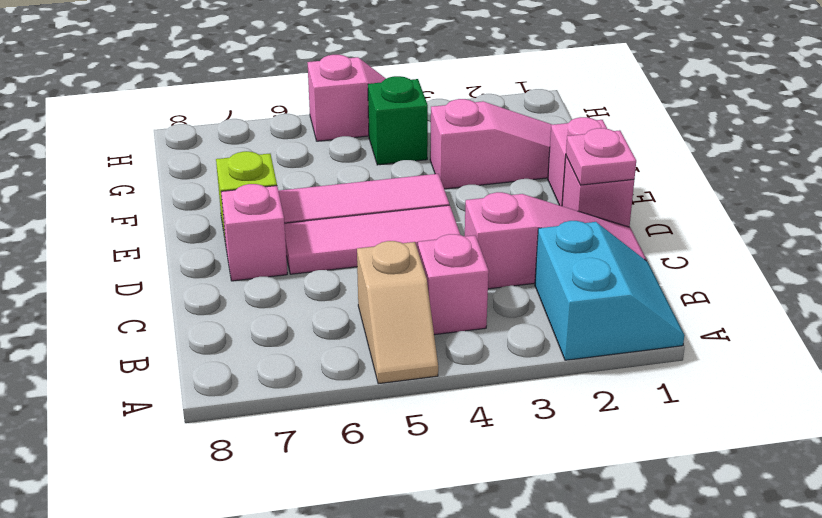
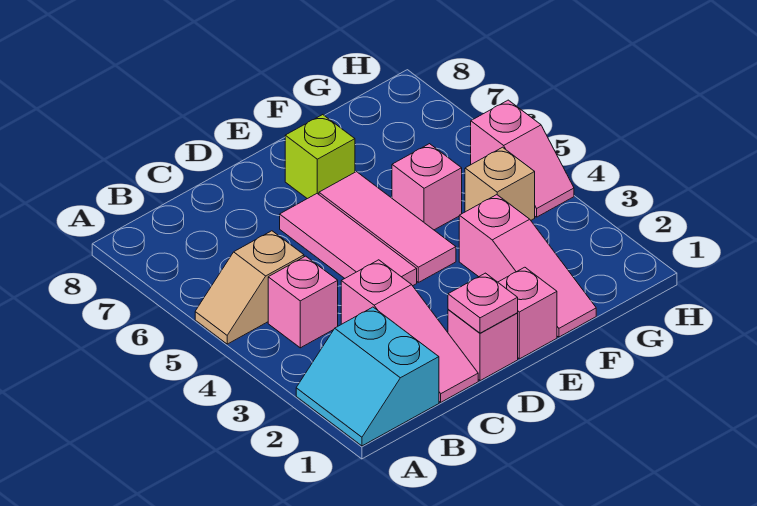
cyan slope A1:B2 level 1 top 2 -> cyan slope A1:B2 level 1 top B
pink brick D7 level 1 -> pink brick F5 level 1
green brick G4 level 1 -> tan brick G4 level 1

